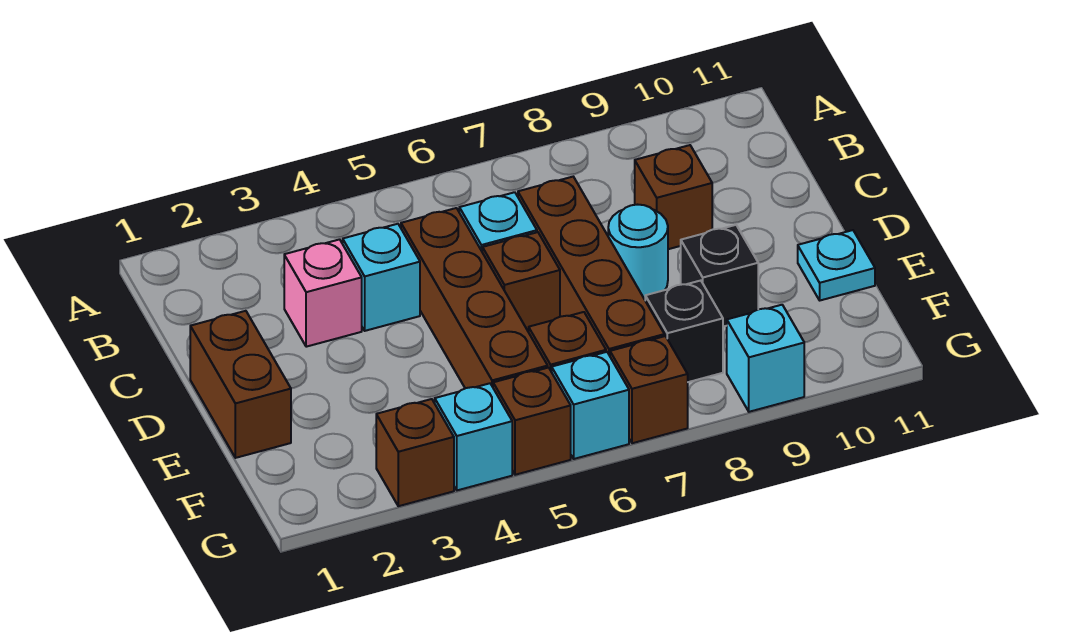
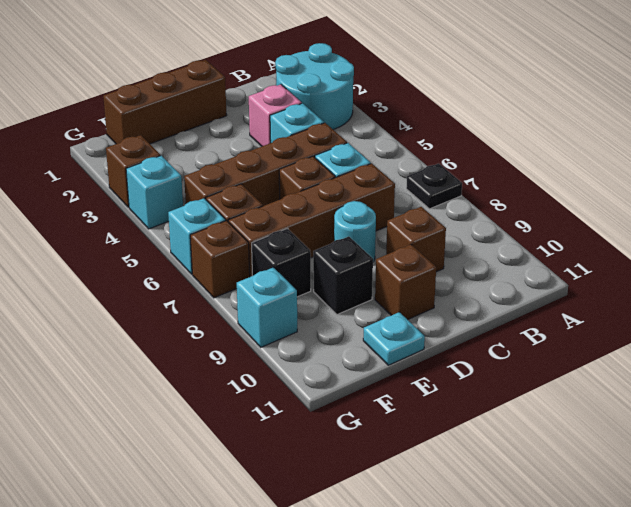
none -> cyan round brick A2:B3 level 1
none -> black plate A7 level 1
brown brick D1:E1 level 1 -> brown brick D1:F1 level 1
brown brick G5 level 1 -> brown brick D10 level 1

